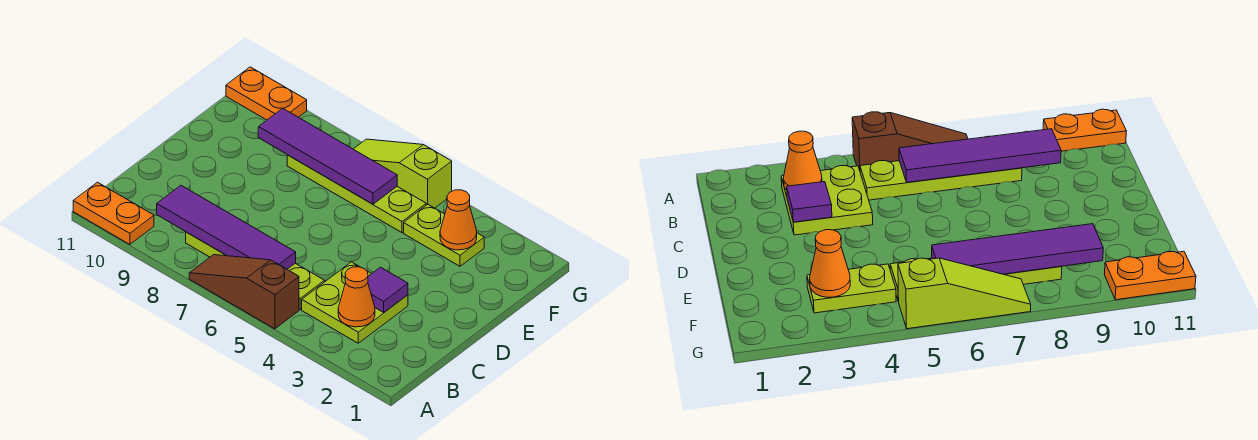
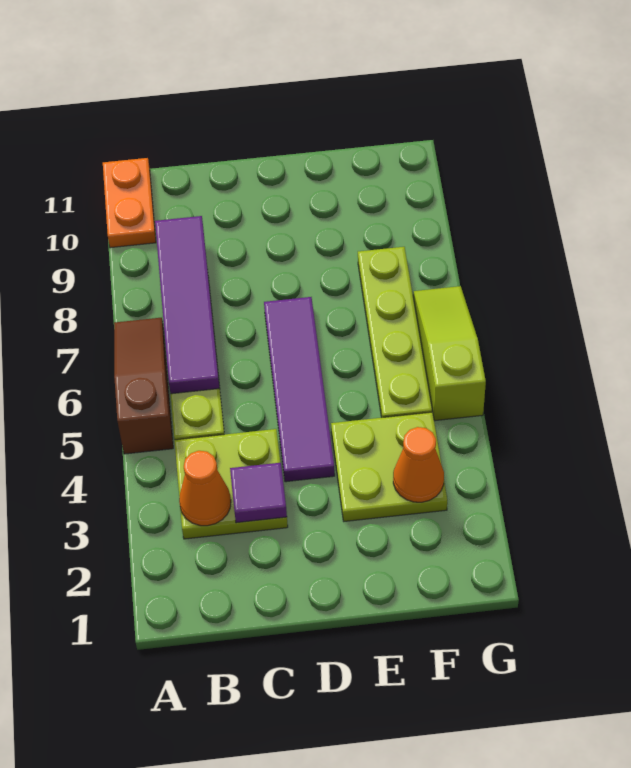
lime plate F3:F4 level 1 -> lime plate E3:F4 level 1
purple tile F6:F9 level 2 -> purple tile D4:D7 level 1
orange plate G10:G11 level 1 -> none

